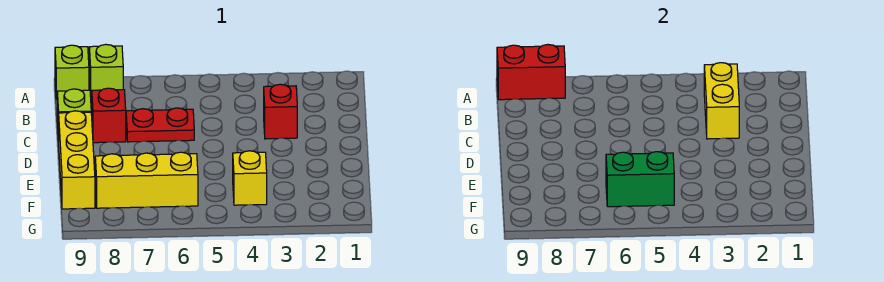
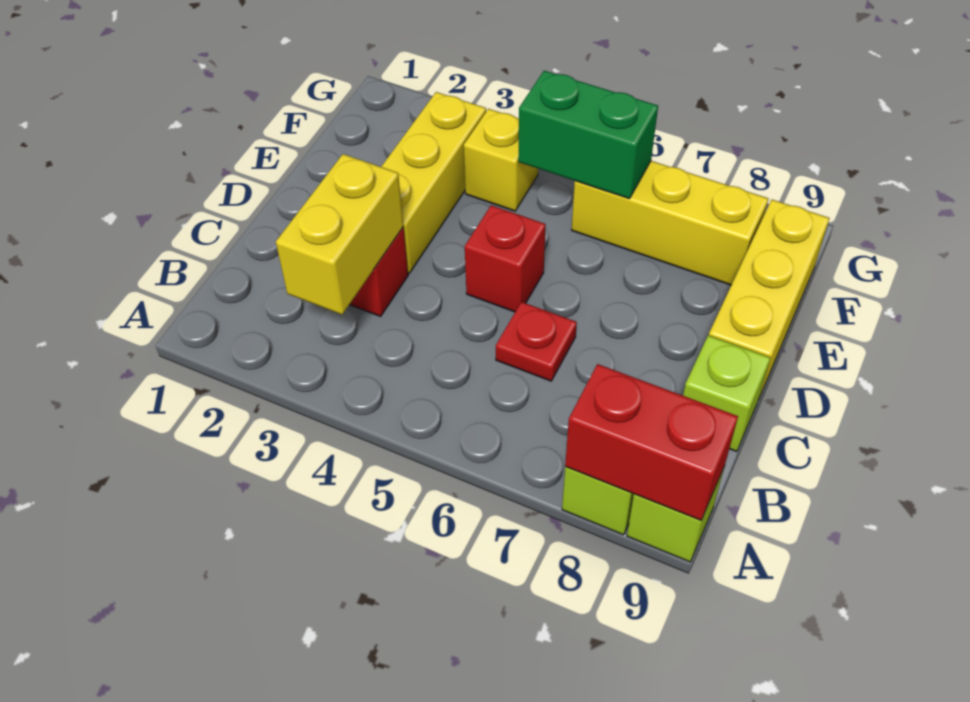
red plate C6:C7 level 1 -> red plate C6 level 1
red brick C8 level 1 -> red brick D5 level 1
none -> yellow brick D3:F3 level 1

